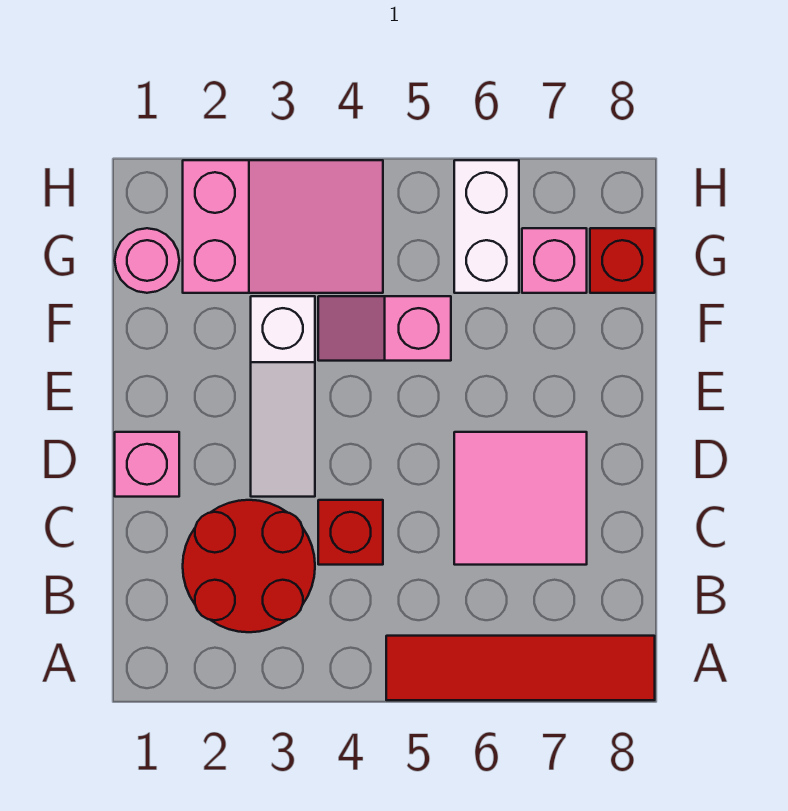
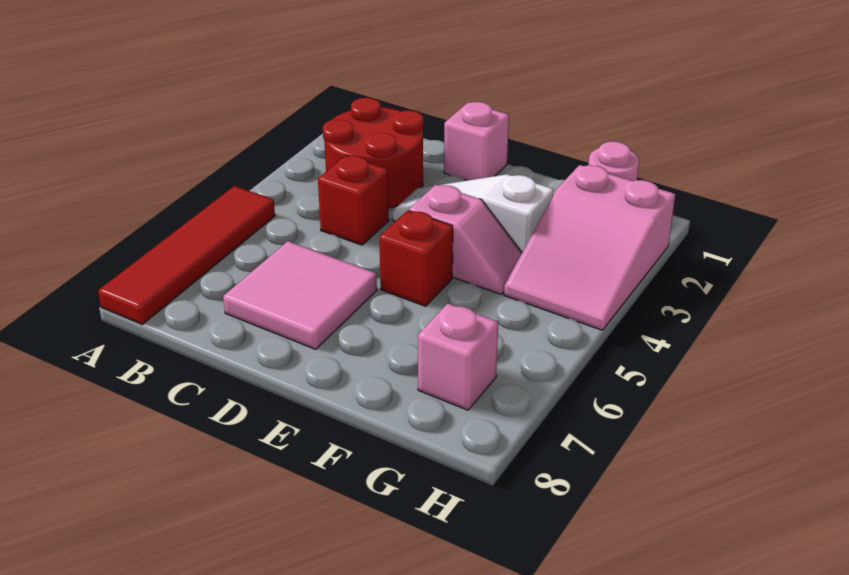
pink slope F4:F5 level 1 top 5 -> pink slope E4:F4 level 1 top E
white brick G6:H6 level 1 -> none
red brick G8 level 1 -> red brick E5 level 1

